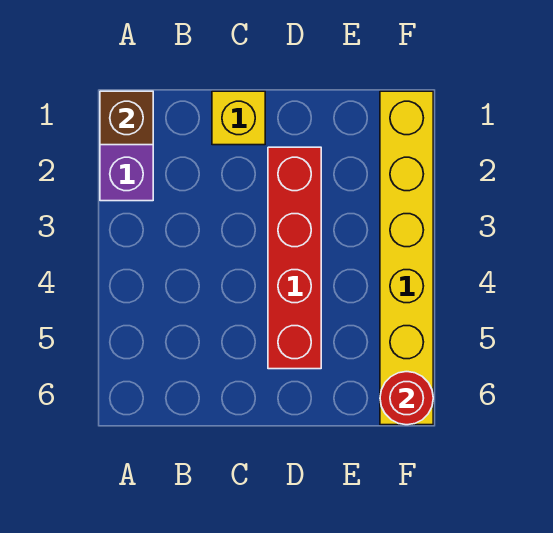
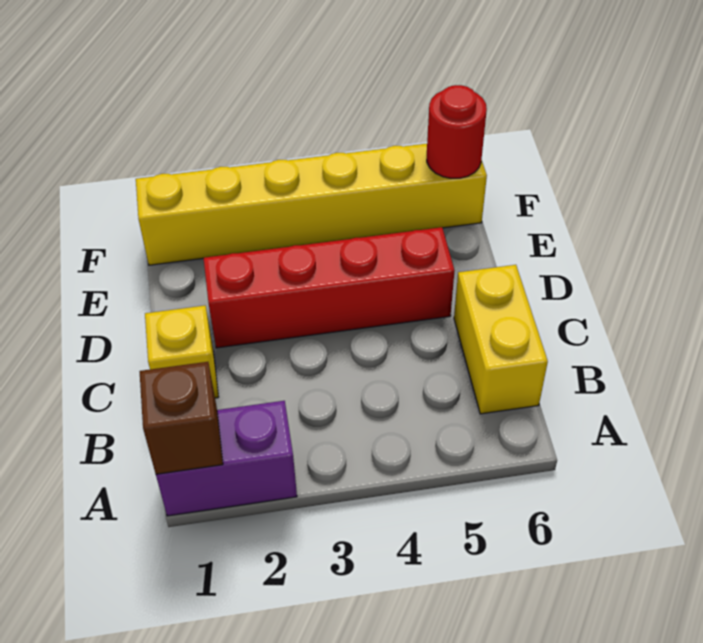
none -> yellow brick B6:C6 level 1

